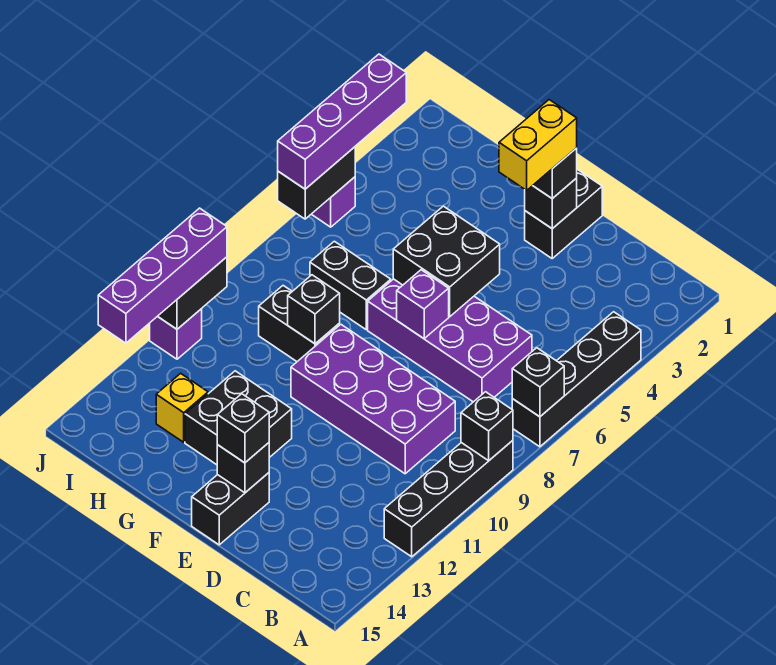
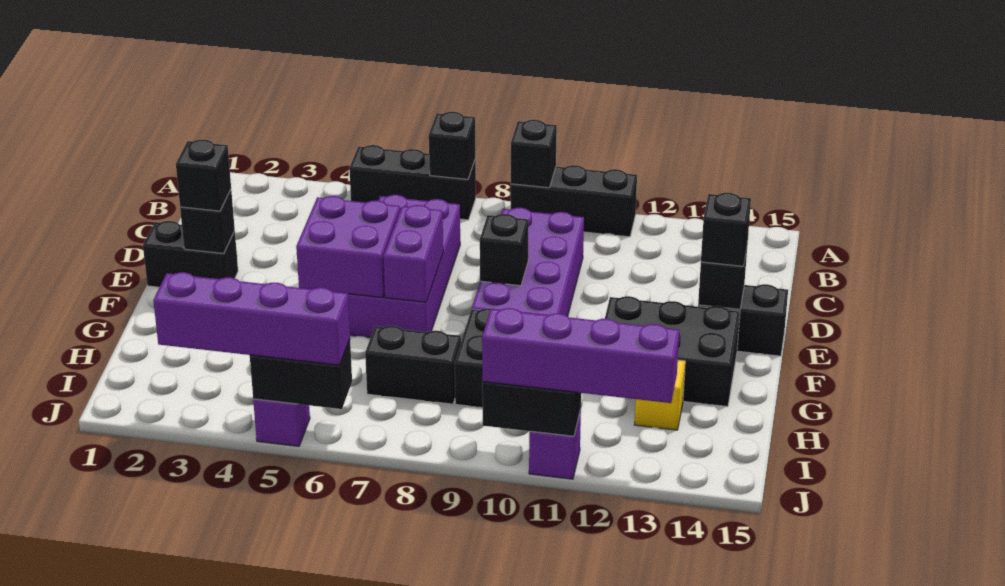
black brick A4:A7 level 1 -> black brick A5:A7 level 1
black brick A9:A12 level 1 -> black brick A9:A11 level 1
yellow brick E2:E3 level 4 -> none
black brick E5:F6 level 2 -> purple brick E5:F6 level 2
purple brick E7 level 2 -> purple brick E7:F7 level 2
black brick F12:G13 level 1 -> black brick F12:G14 level 1
black brick G7:H7 level 1 -> black brick H7:H8 level 1
black brick G9 level 2 -> black brick E9 level 2

